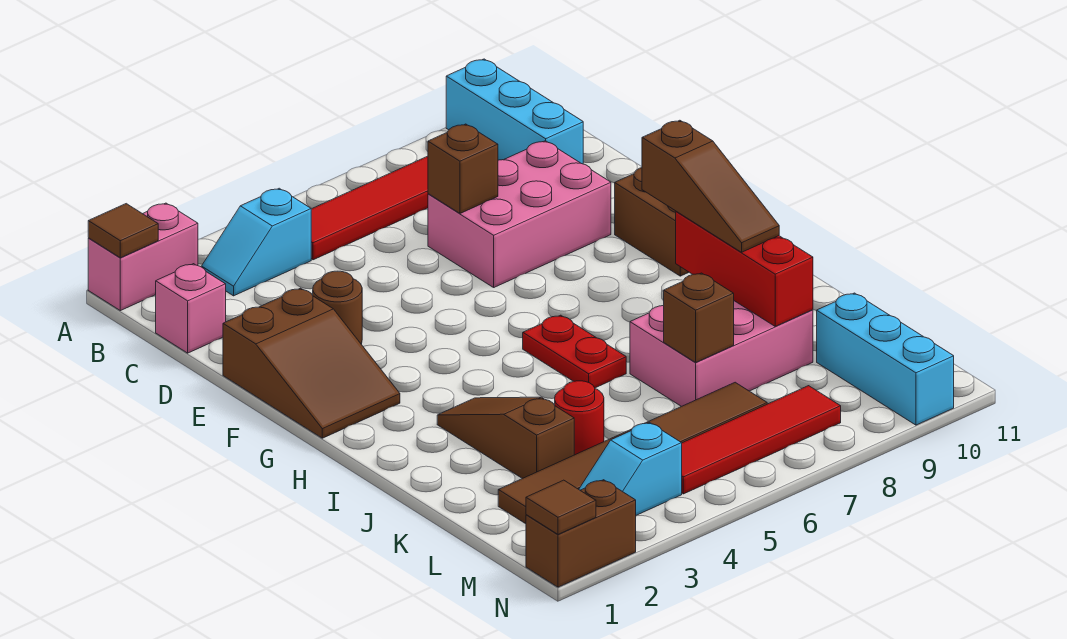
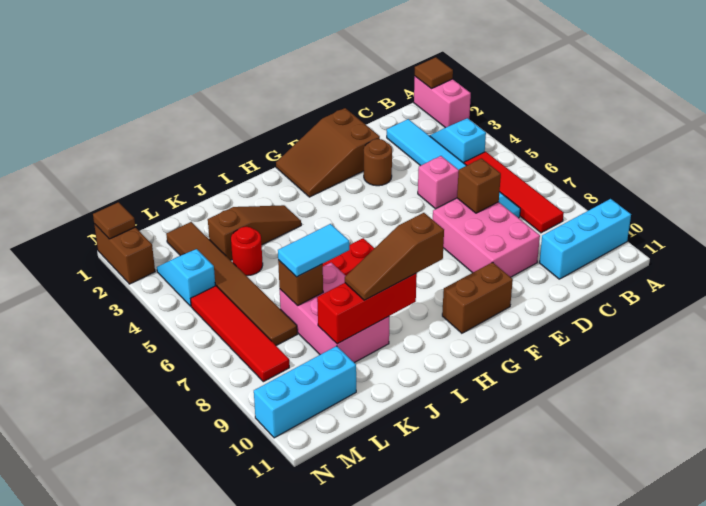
pink brick C1 level 1 -> pink brick D5 level 1
none -> cyan tile C2:C7 level 1
none -> cyan tile J7:K7 level 3

